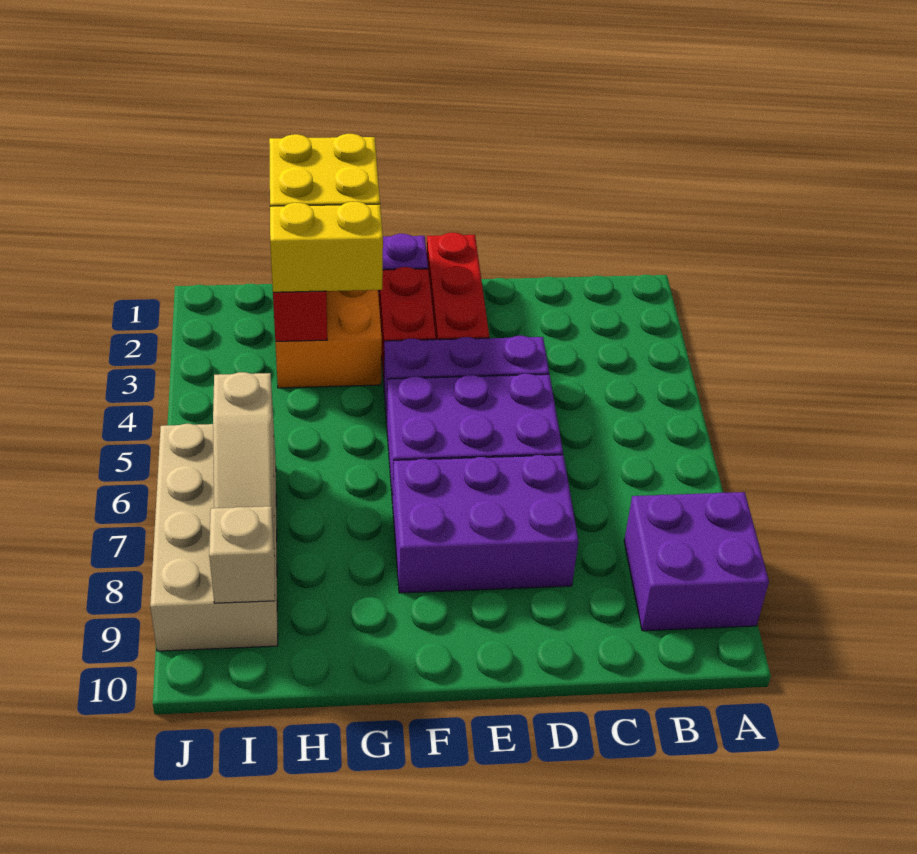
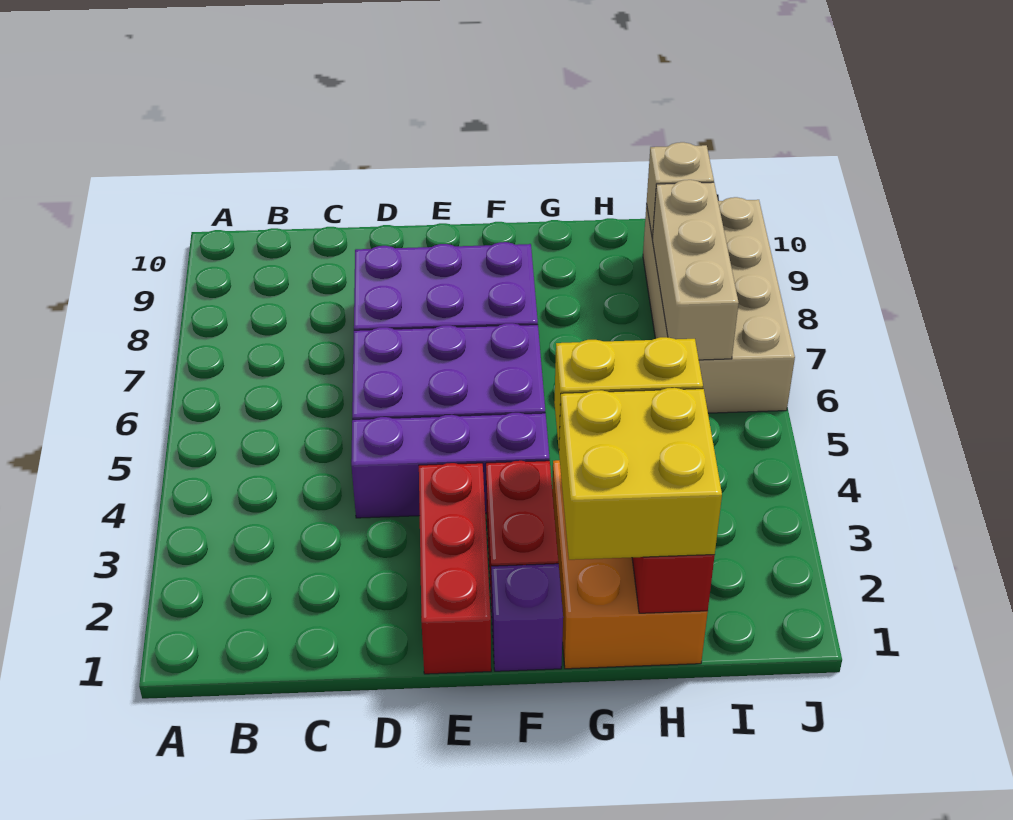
purple brick A8:B9 level 1 -> none
tan slope I6:I8 level 2 top 6 -> tan brick I6:I8 level 2

